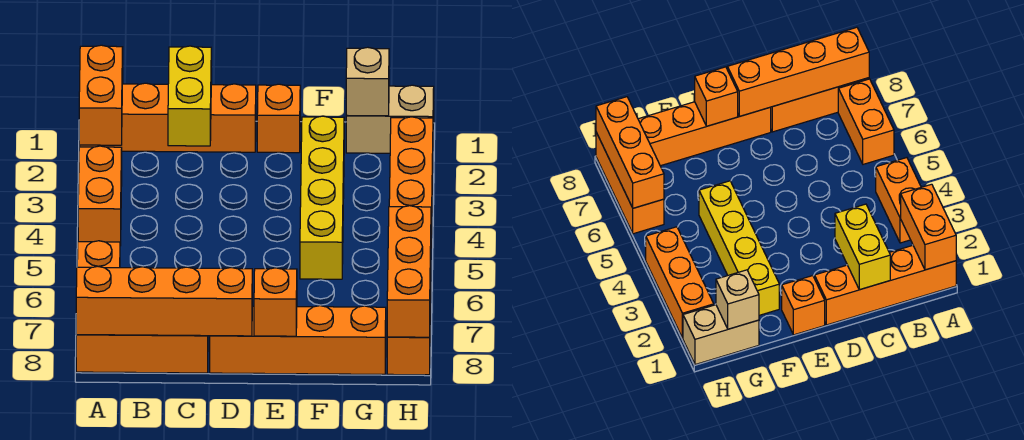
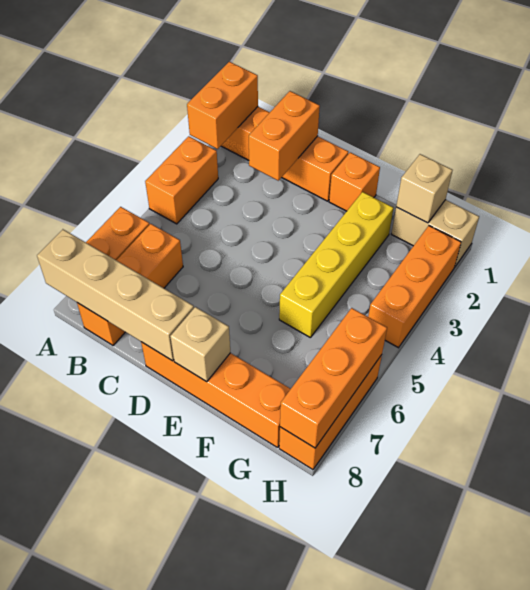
orange brick A8:C8 level 1 -> orange brick B6:B8 level 1
orange brick A8:D8 level 2 -> tan brick A8:D8 level 2
yellow brick C1:C2 level 2 -> orange brick C1:C2 level 2
orange brick E8 level 2 -> tan brick E8 level 2

